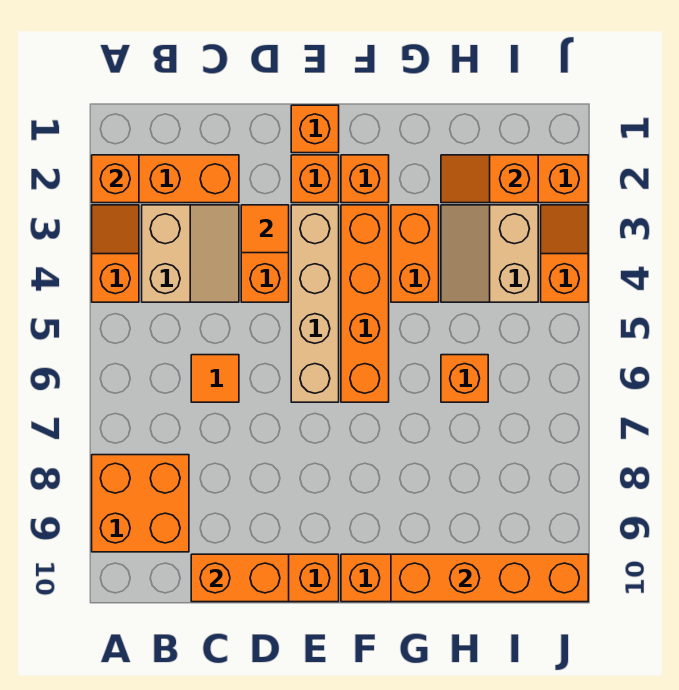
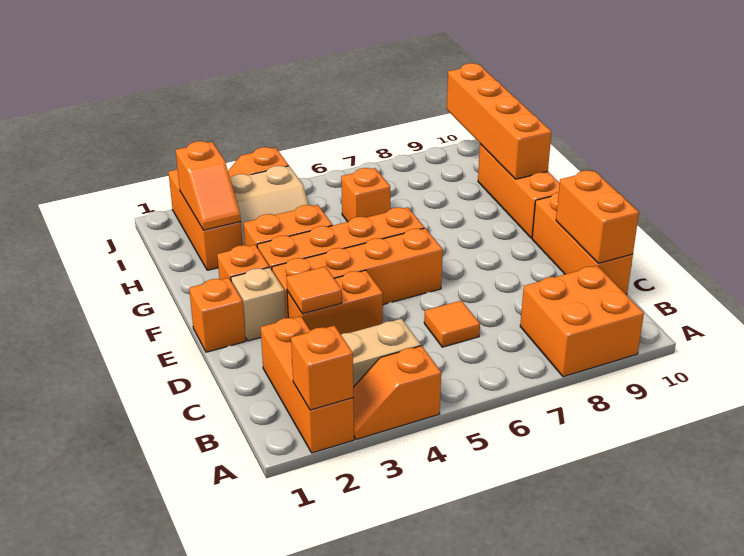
orange brick E2 level 1 -> tan brick E2 level 1
tan brick E3:E6 level 1 -> orange brick E3:E6 level 1

